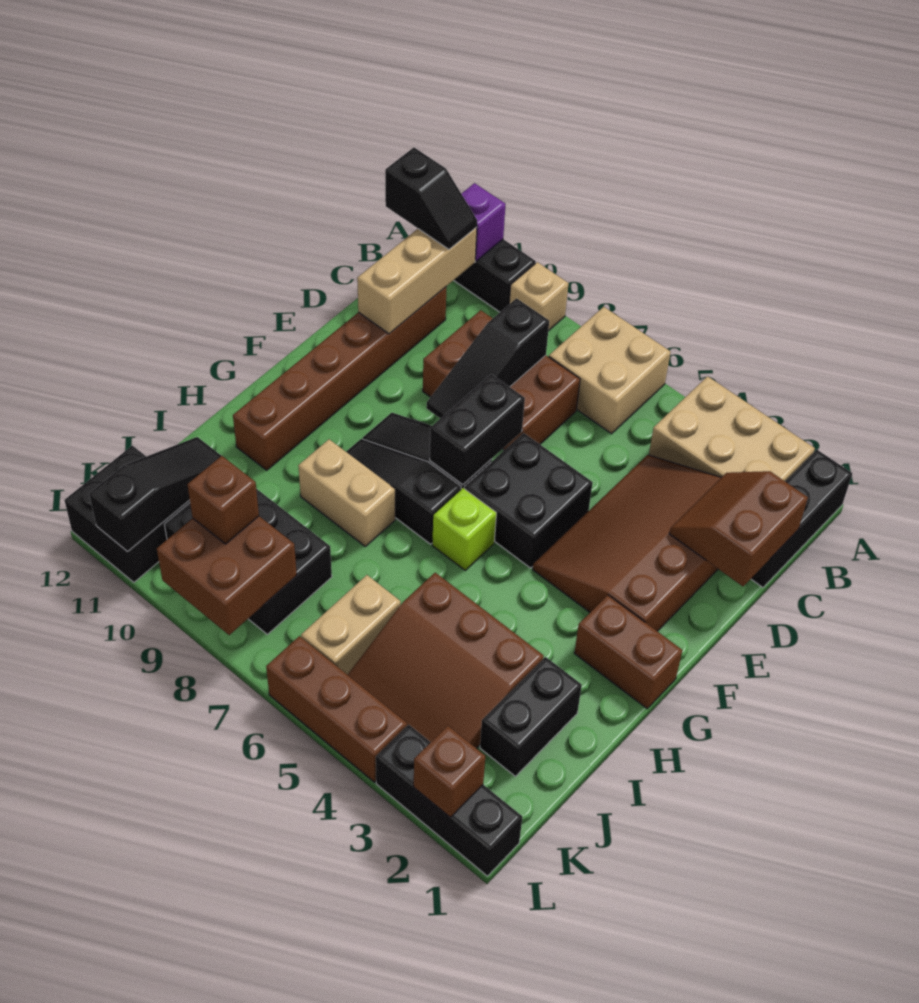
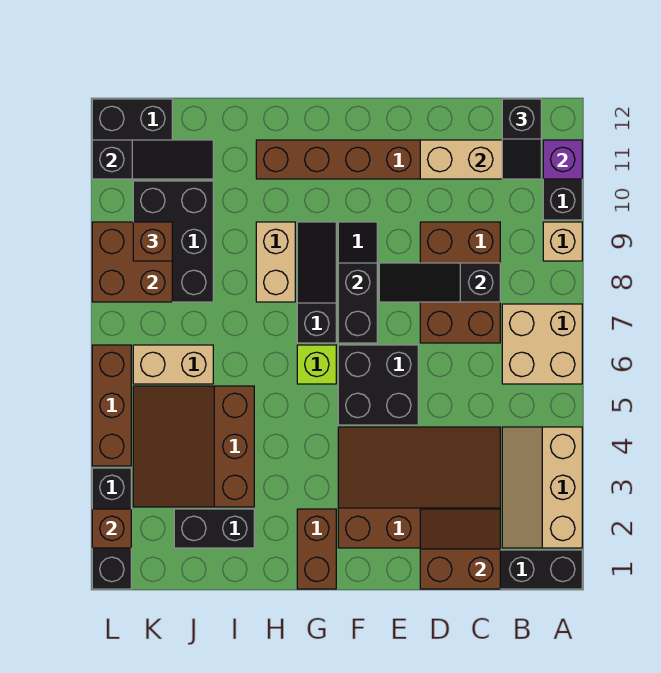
tan brick A2:B4 level 1 -> tan slope A2:B4 level 1 top A
black brick E7:F7 level 2 -> black brick F7:F8 level 2

